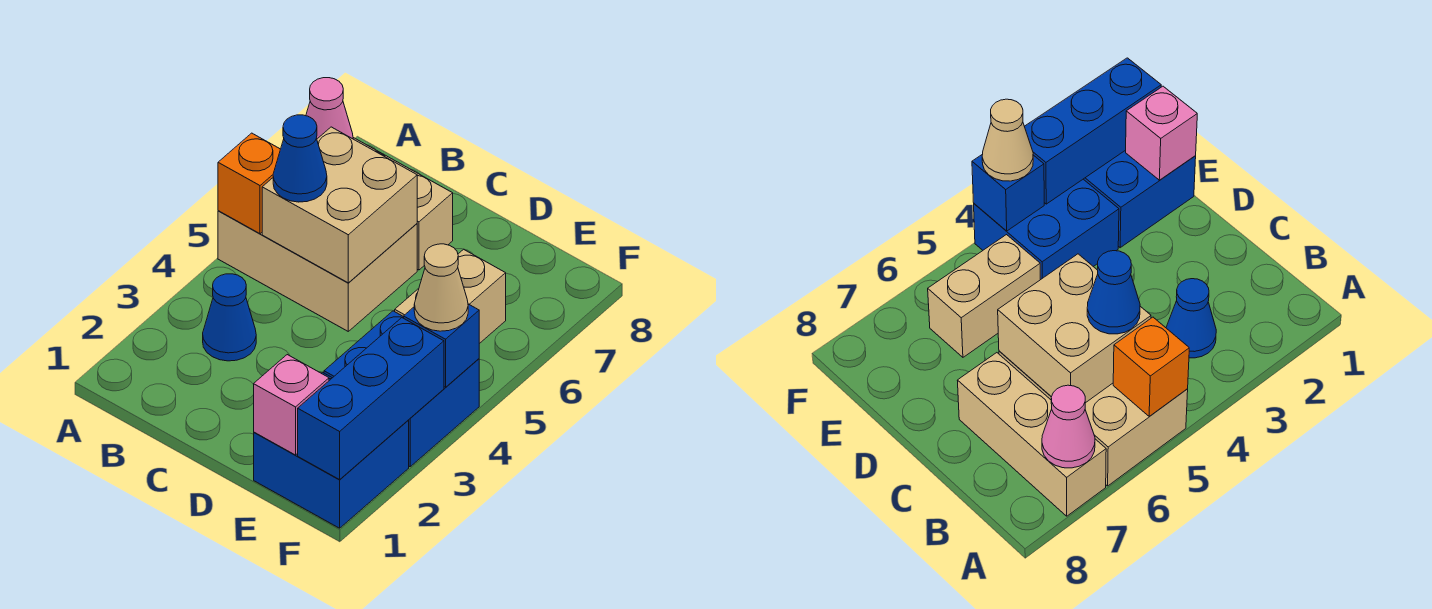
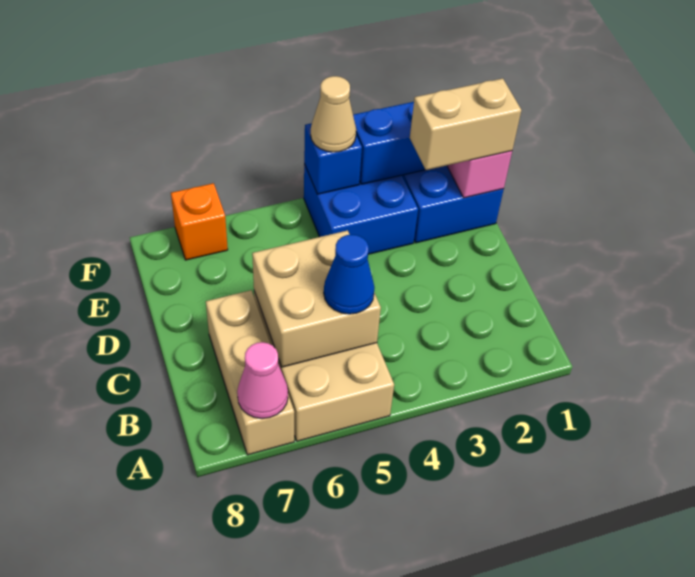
orange brick A5 level 2 -> orange brick F7 level 1
blue cone B3 level 1 -> none
tan brick E5:E6 level 1 -> tan brick E1:E2 level 3

